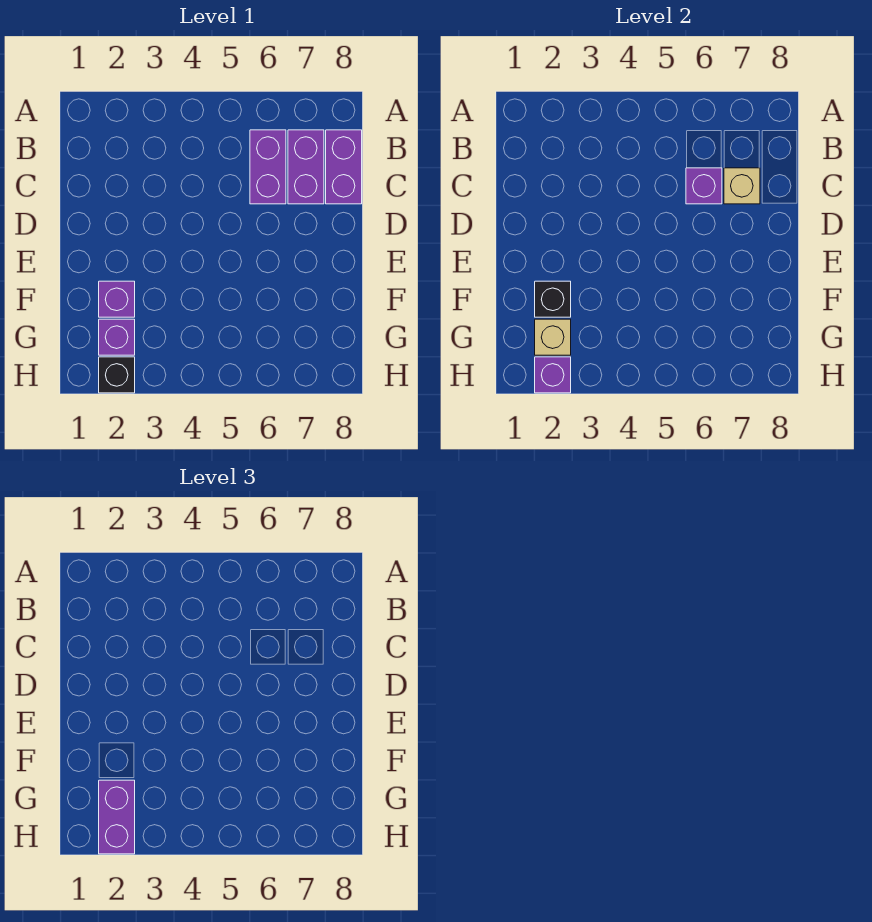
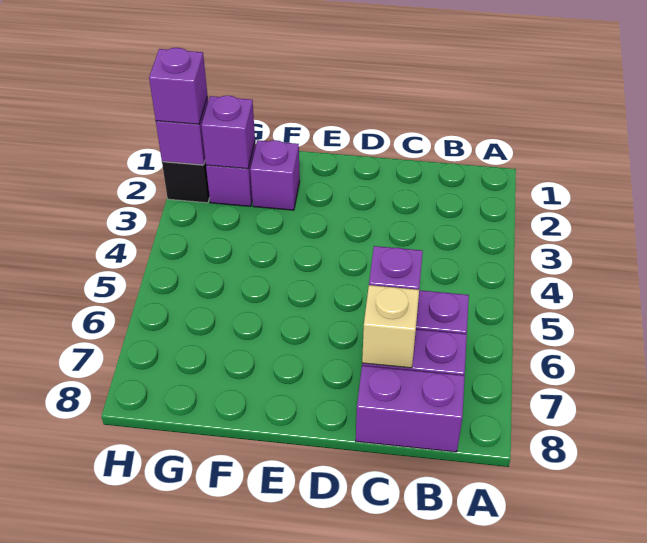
black brick F2 level 2 -> none
tan brick G2 level 2 -> purple brick G2 level 2
purple brick G2:H2 level 3 -> purple brick H2 level 3

